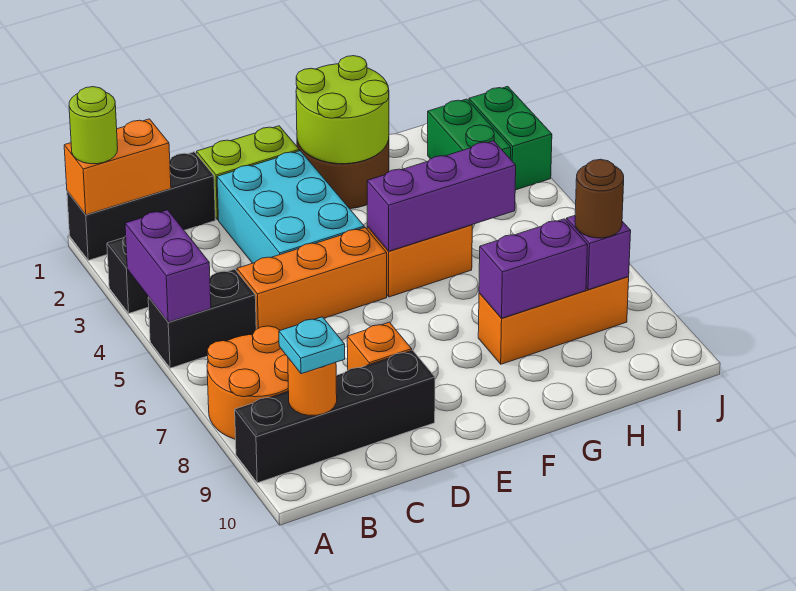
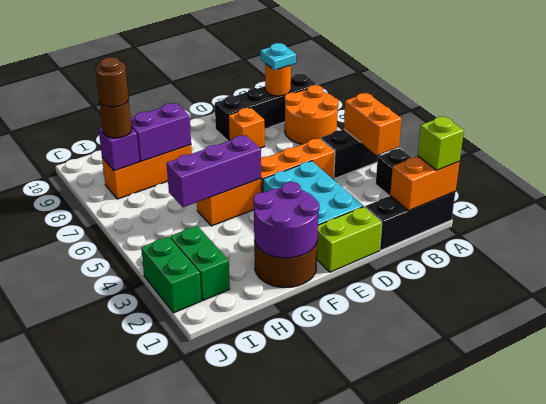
lime round brick A1 level 3 -> lime brick A1 level 3
purple brick A4:A5 level 2 -> orange brick A4:A5 level 2
lime round brick F1:G2 level 2 -> purple round brick F1:G2 level 2
none -> brown round brick I8 level 4

